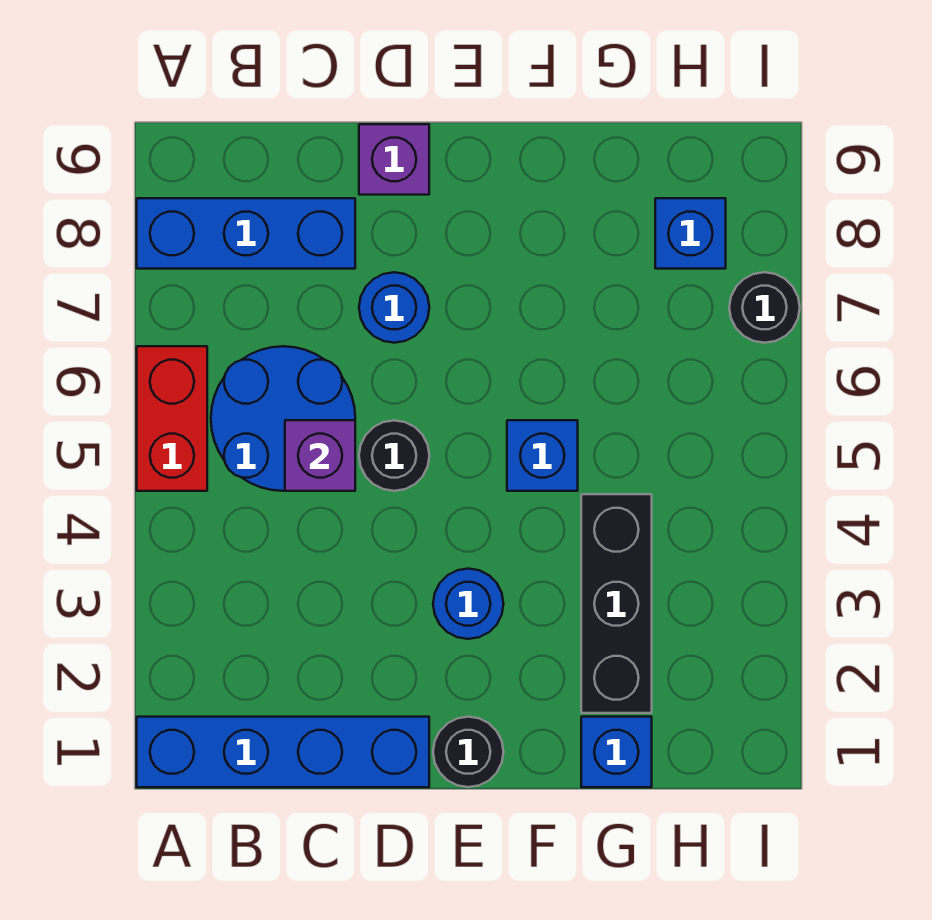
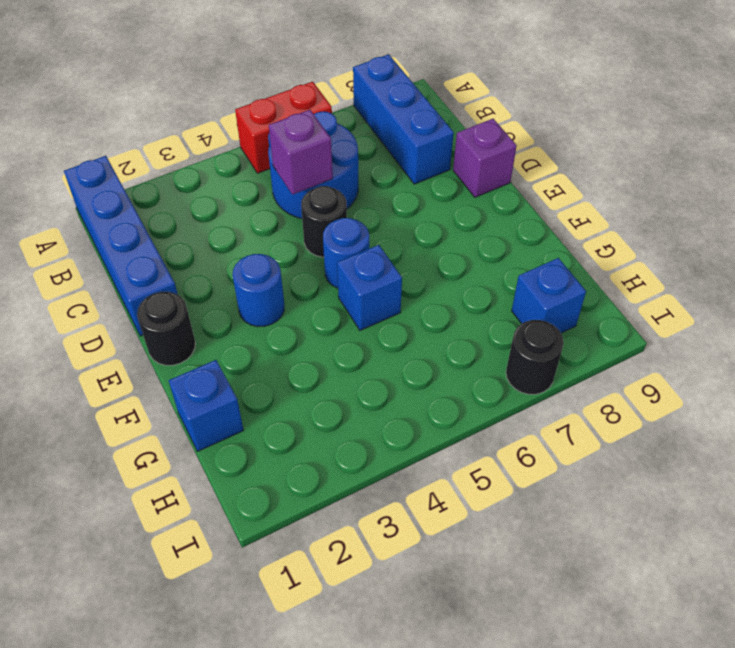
blue round brick D7 level 1 -> blue round brick E5 level 1
black brick G2:G4 level 1 -> none

